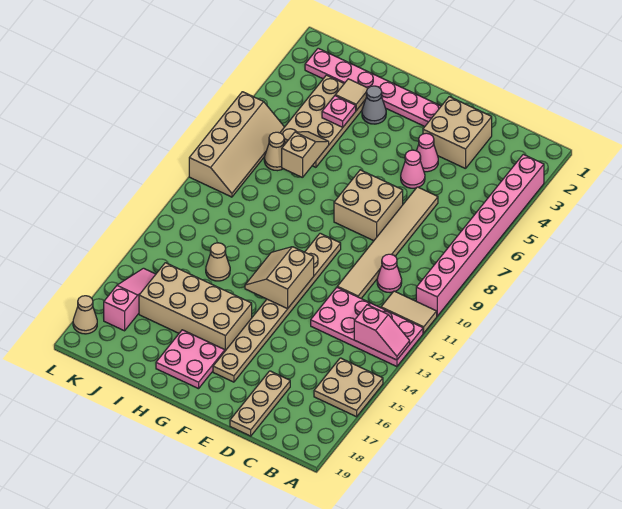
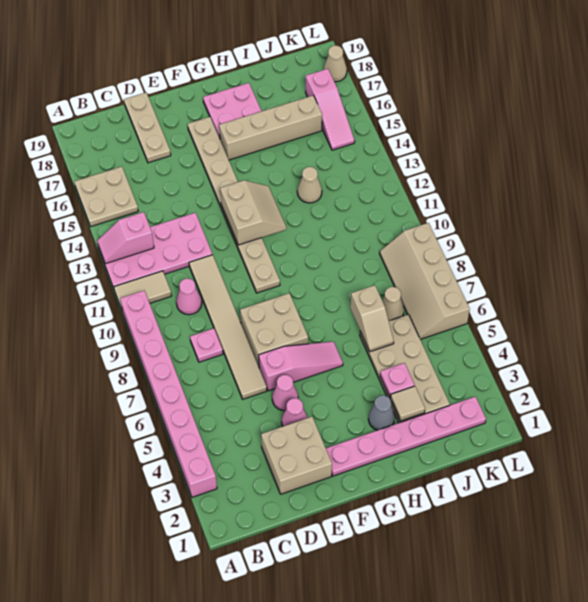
none -> pink plate C8 level 1
none -> pink slope E6:G6 level 1 top E
tan brick G15:J16 level 1 -> tan brick G16:J16 level 1

